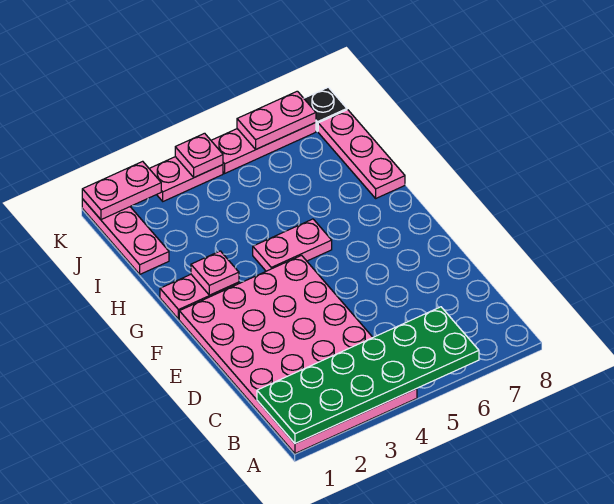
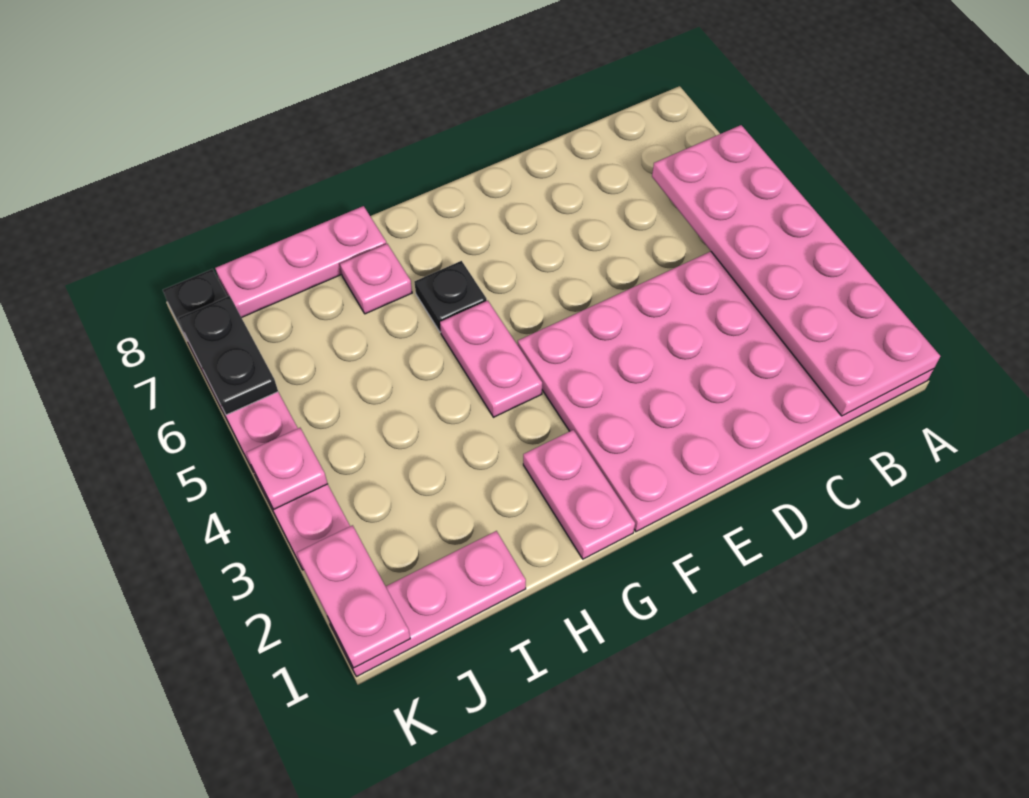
green plate A1:B6 level 2 -> pink plate A1:B6 level 2
pink plate G2 level 2 -> pink plate H7 level 1
none -> black plate G6 level 1
pink plate K6:K7 level 2 -> black plate K6:K7 level 2

